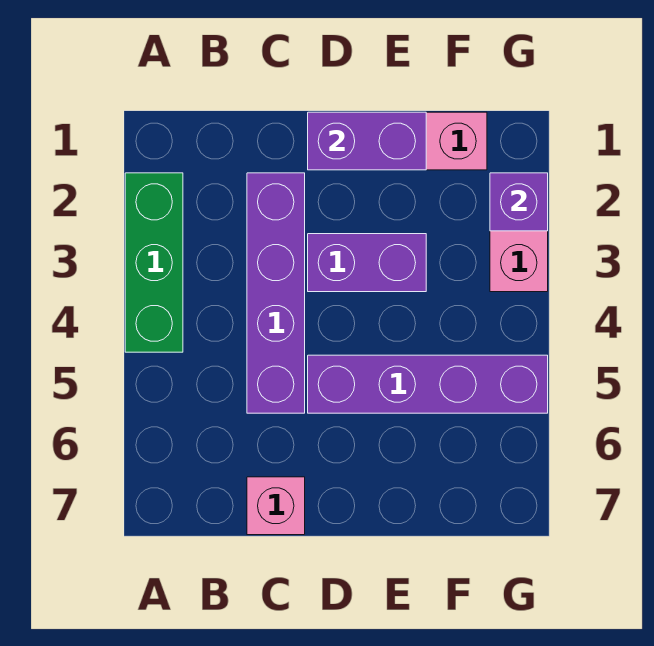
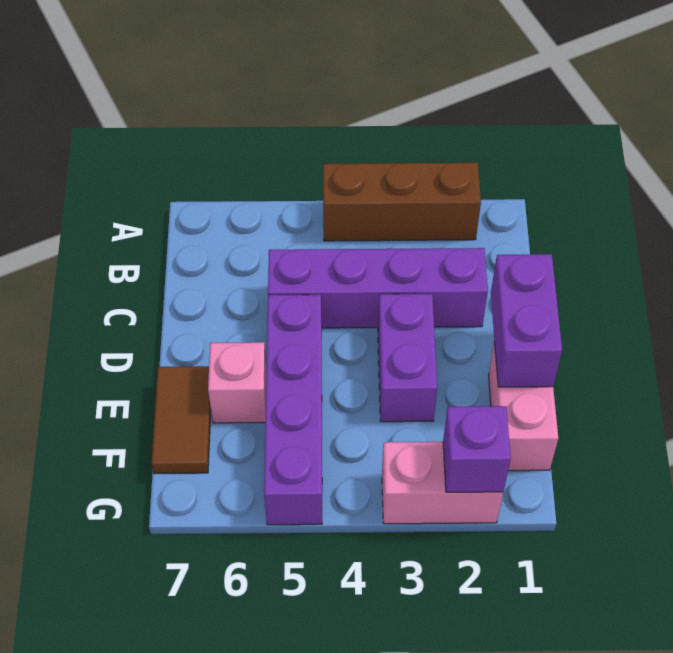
green brick A2:A4 level 1 -> brown brick A2:A4 level 1
pink brick C7 level 1 -> pink brick E6 level 1
none -> brown tile E7:F7 level 1

